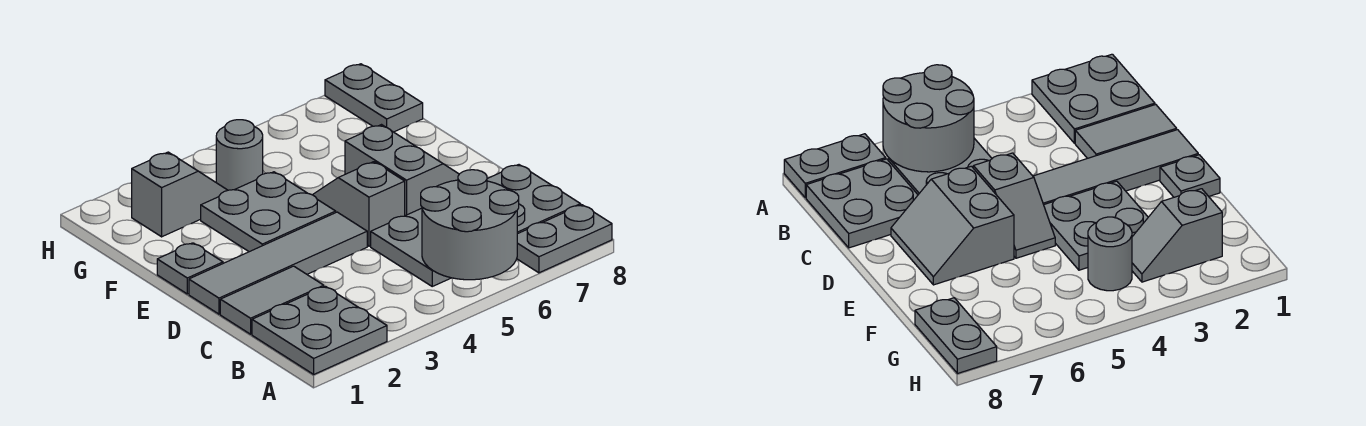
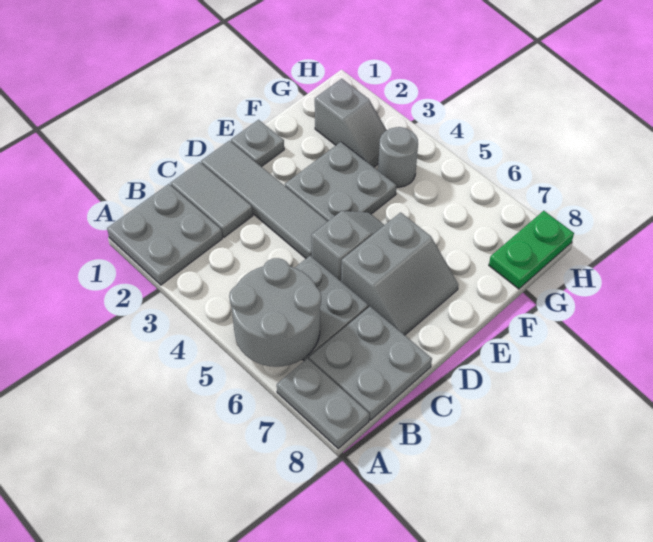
grey plate G8:H8 level 1 -> green plate G8:H8 level 1

